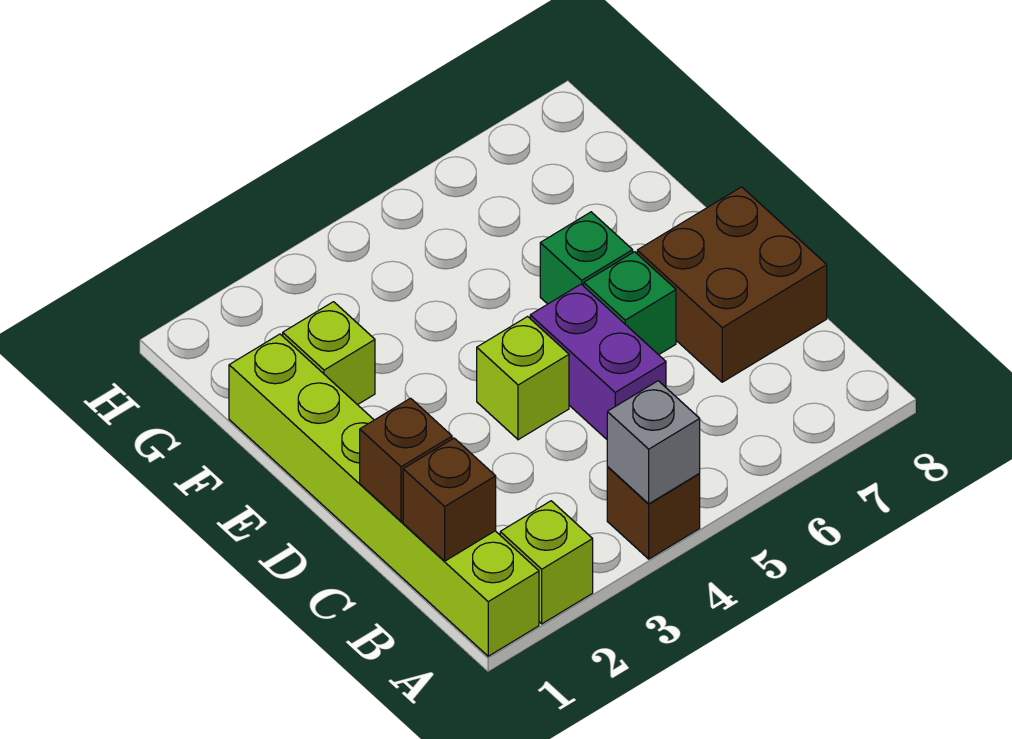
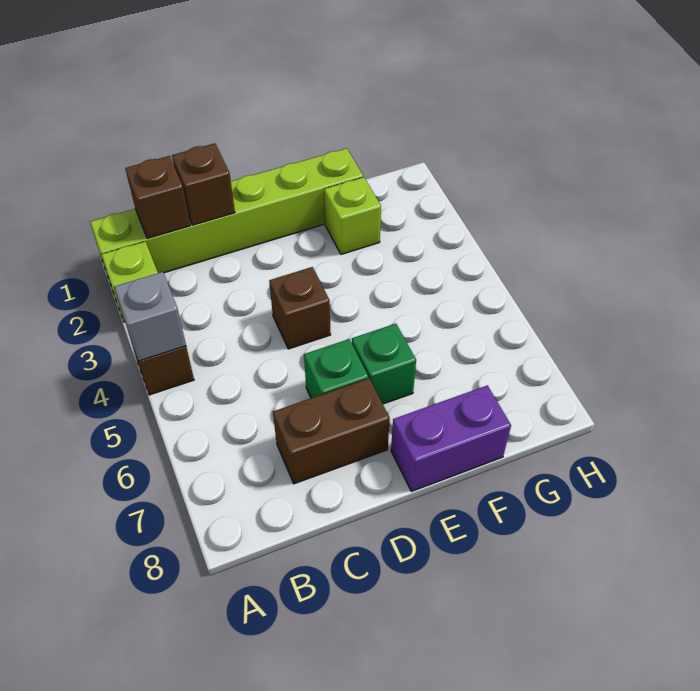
purple brick C5:D5 level 1 -> purple brick E8:F8 level 1
brown brick C7:D8 level 1 -> brown brick C7:D7 level 1
lime brick D4 level 1 -> brown brick D4 level 1

